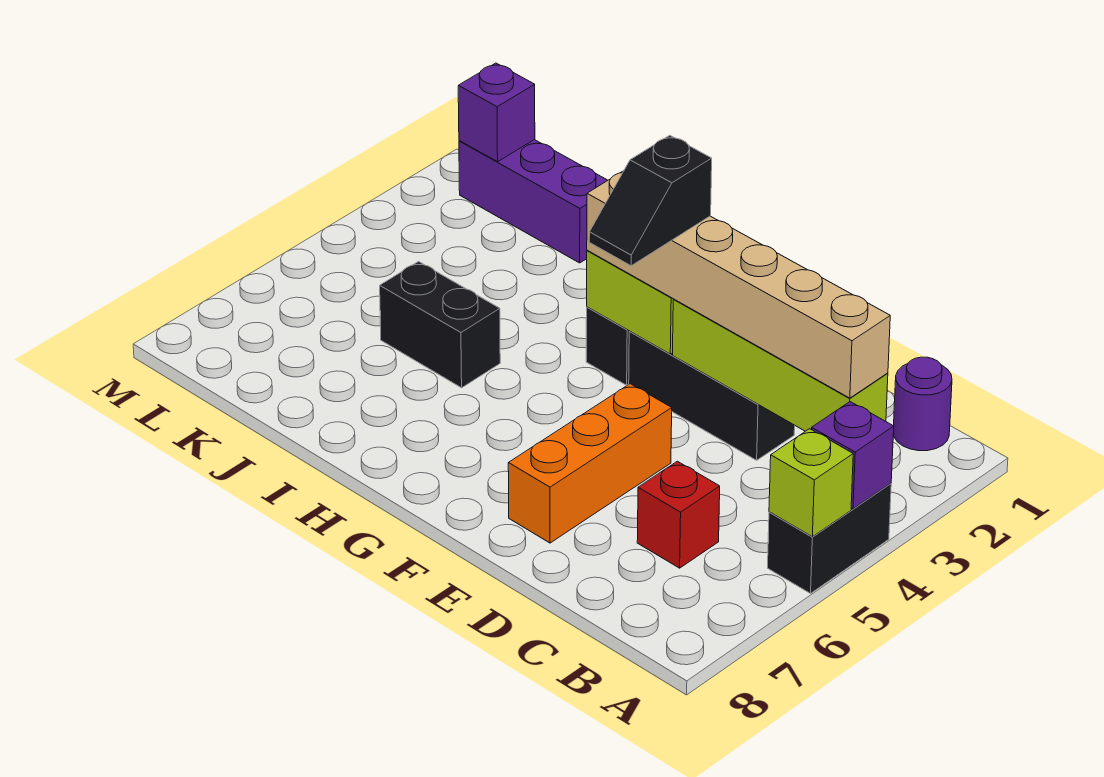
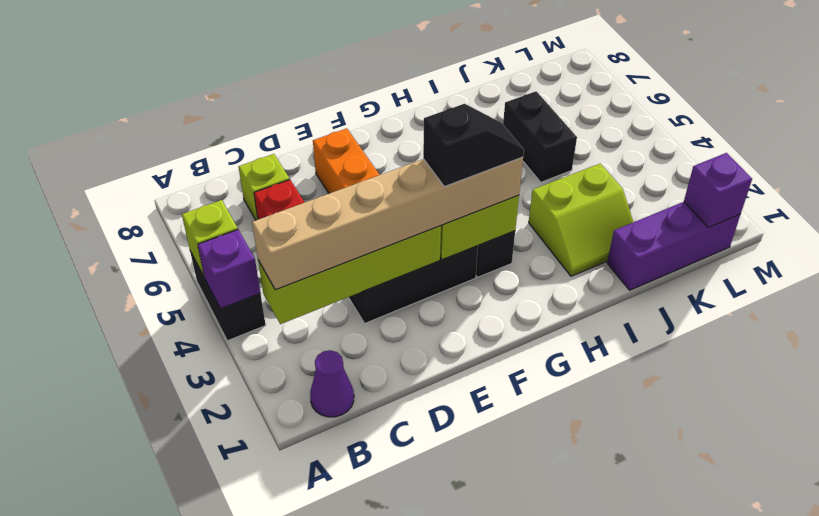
purple round brick B1 level 1 -> purple cone B1 level 1
none -> lime brick C7 level 1
black slope F3:F4 level 4 top 3 -> black slope F3:G3 level 4 top F
none -> lime slope I2:J3 level 1 top 3
black brick I5:J5 level 1 -> black brick J5:J6 level 1

